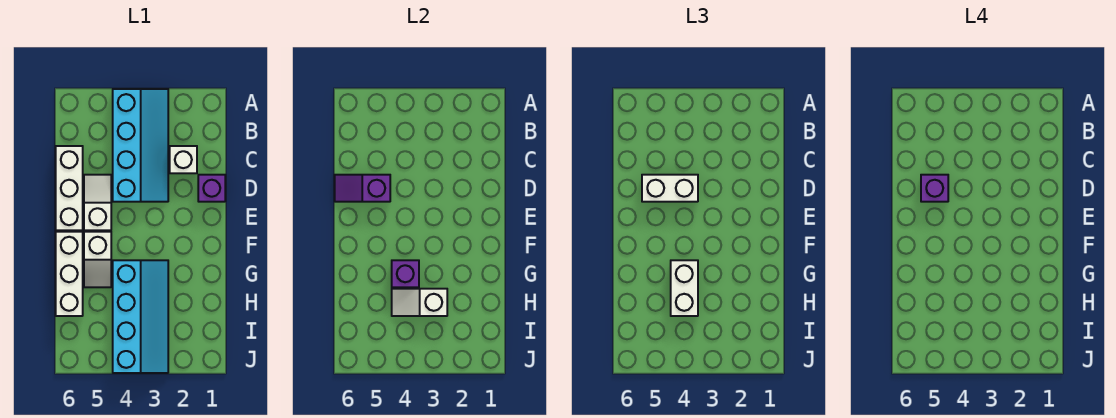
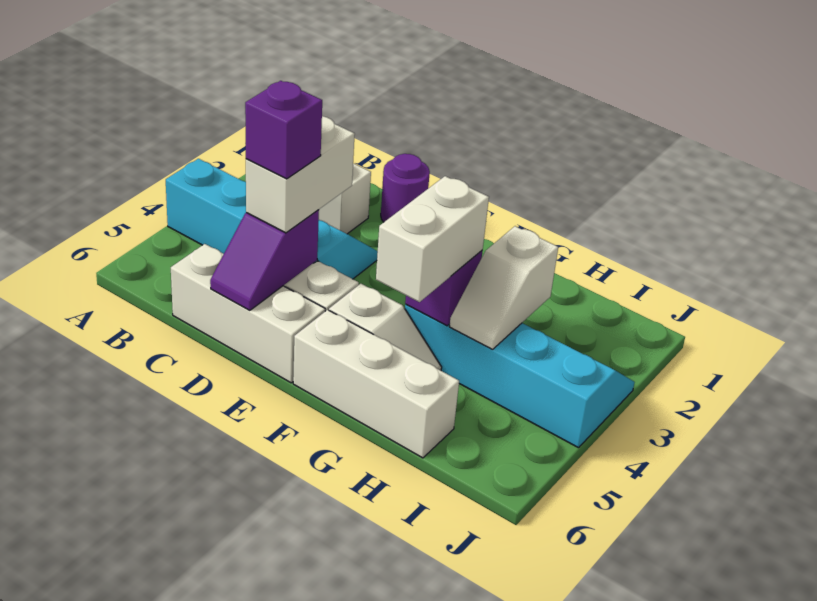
purple brick D1 level 1 -> purple round brick D1 level 1
white brick G4:H4 level 3 -> white brick G4:G5 level 3

